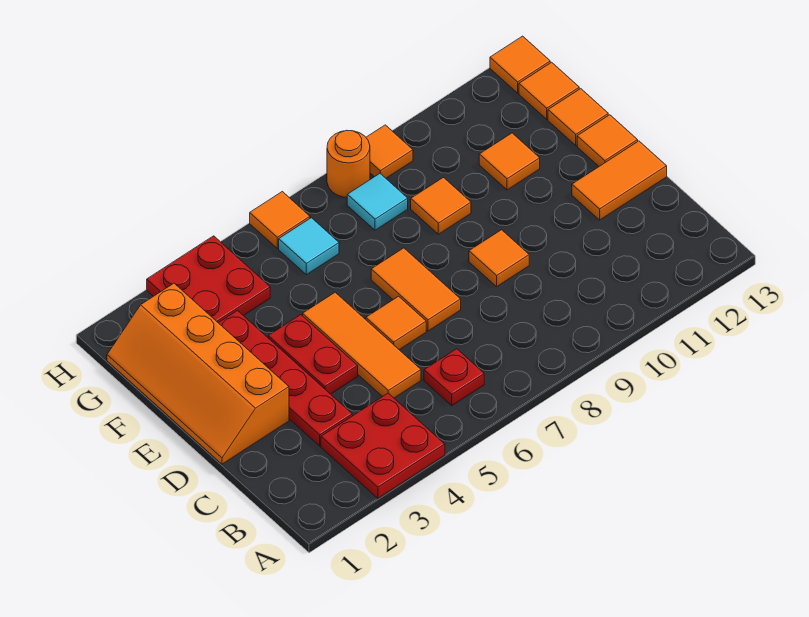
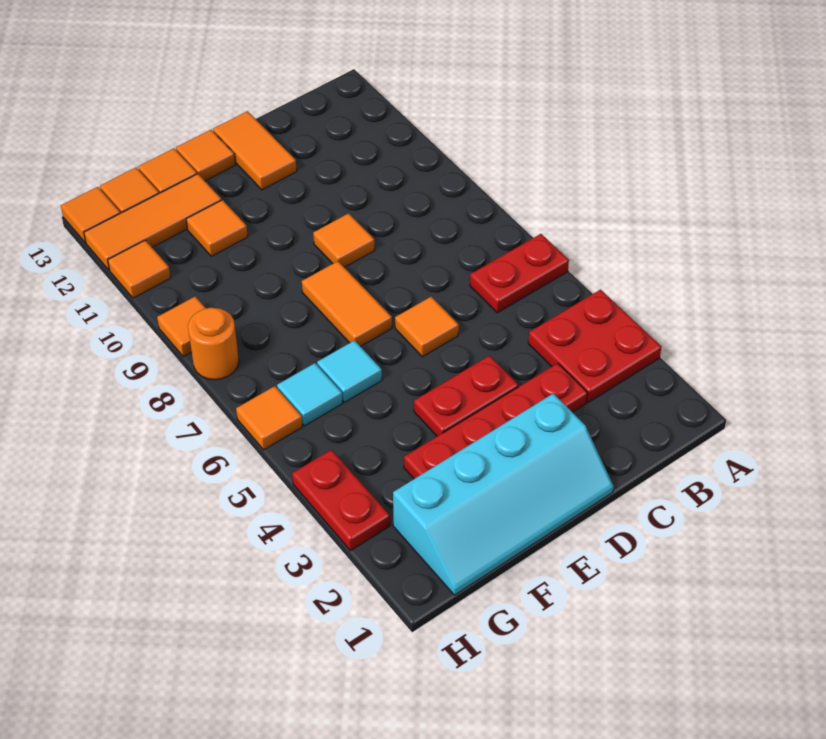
red plate B6 level 1 -> red plate A6:B6 level 1
orange tile C5:E5 level 1 -> orange tile F12:H12 level 1
orange slope D1:G2 level 1 top 2 -> cyan slope D1:G2 level 1 top 2
orange tile D7:E7 level 1 -> orange tile E7:E8 level 1
orange tile F9 level 1 -> orange tile H11 level 1
red plate G3:H4 level 1 -> red plate H3:H4 level 1
cyan tile G8 level 1 -> cyan tile F6 level 1

